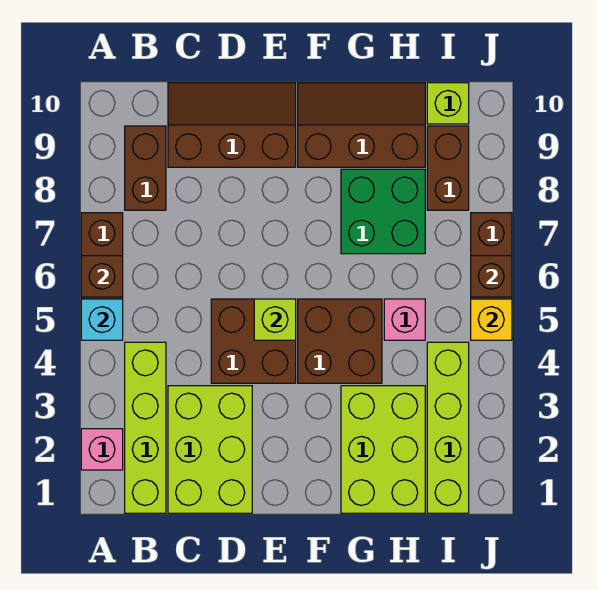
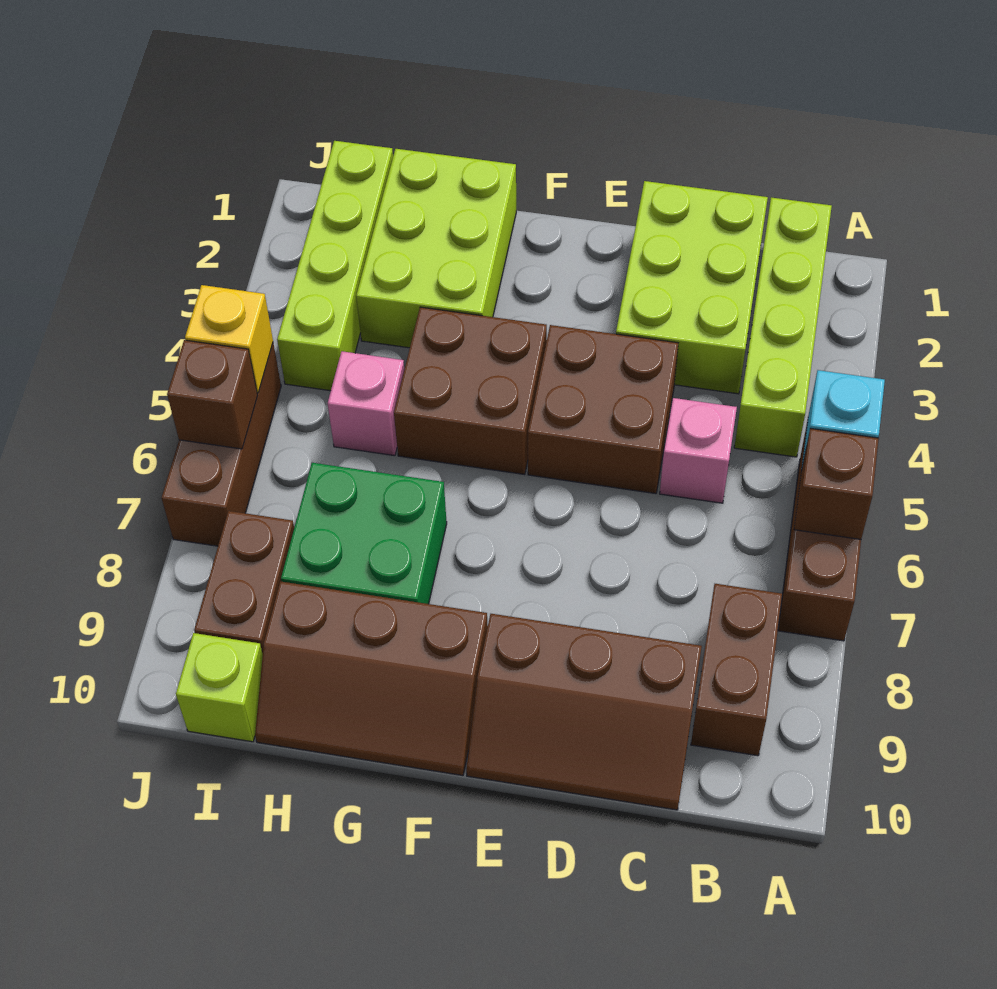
pink brick A2 level 1 -> pink brick C5 level 1
lime brick E5 level 2 -> none

